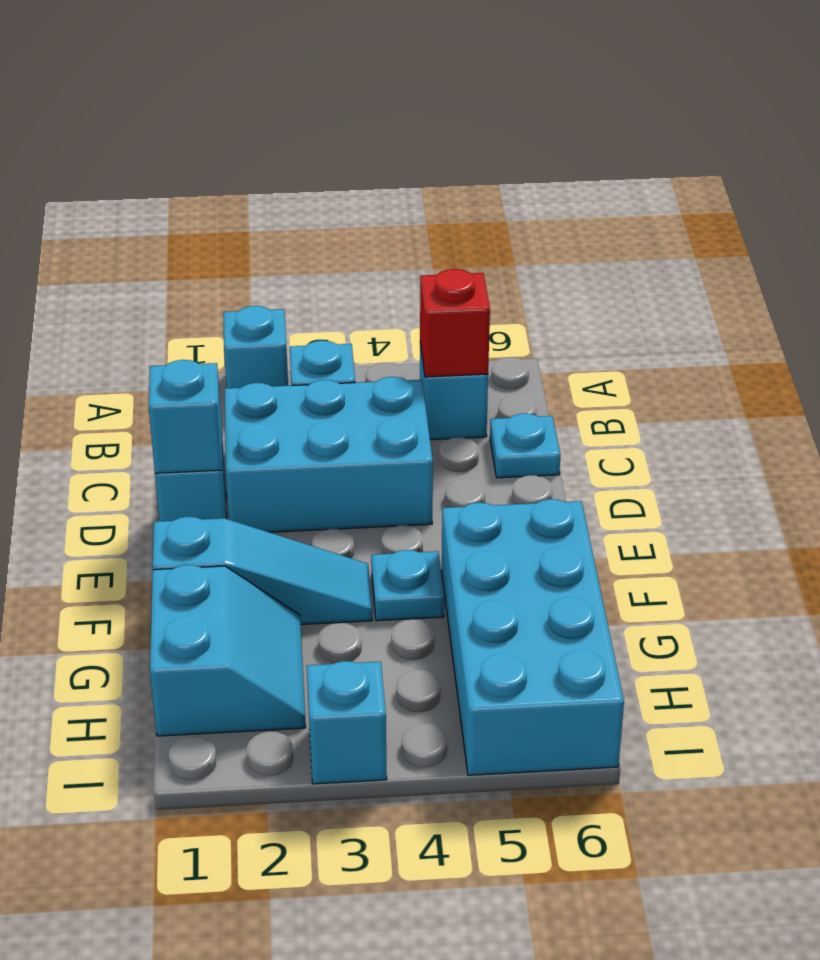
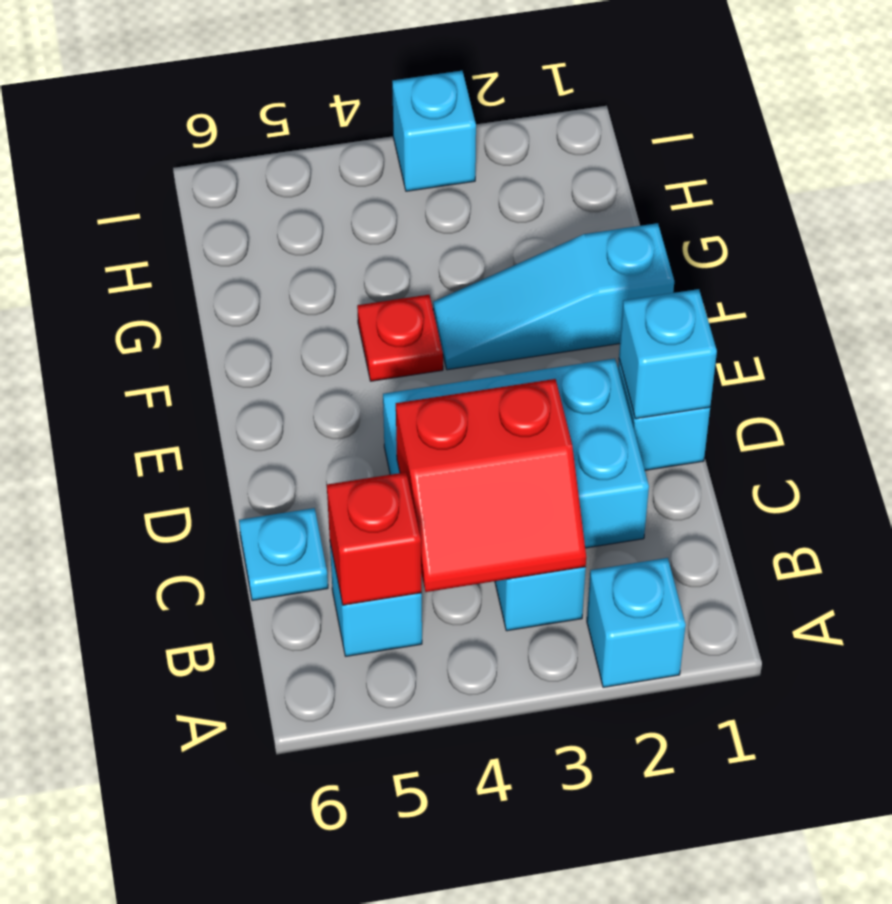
none -> red slope B3:C4 level 2 top C
cyan plate F4 level 1 -> red plate F4 level 1
cyan brick F5:I6 level 1 -> none
cyan slope G1:H2 level 1 top 1 -> none

